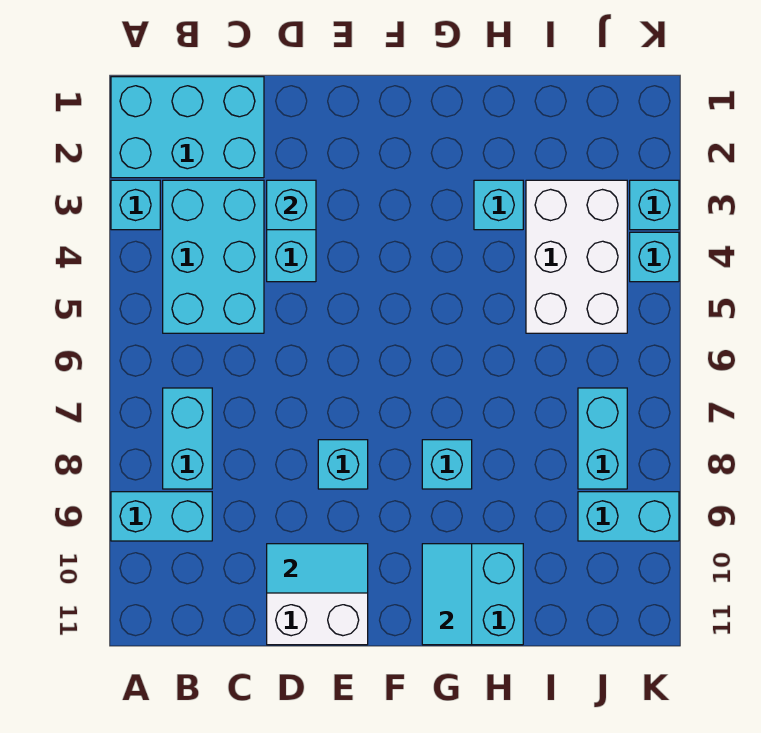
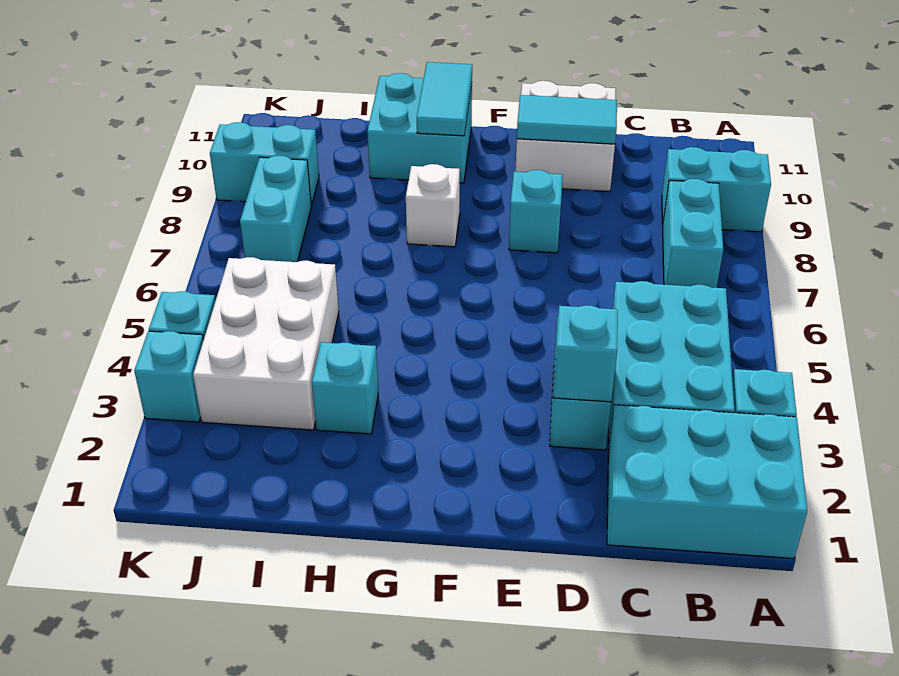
cyan brick G8 level 1 -> white brick G8 level 1

